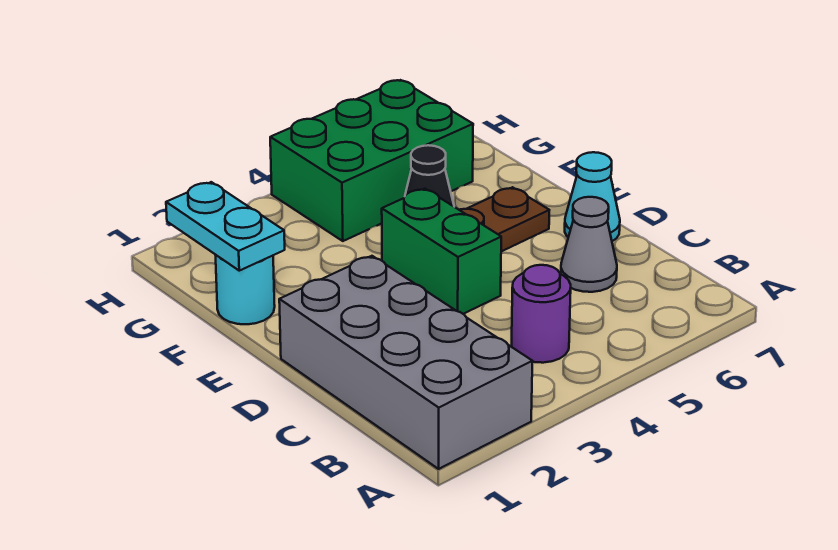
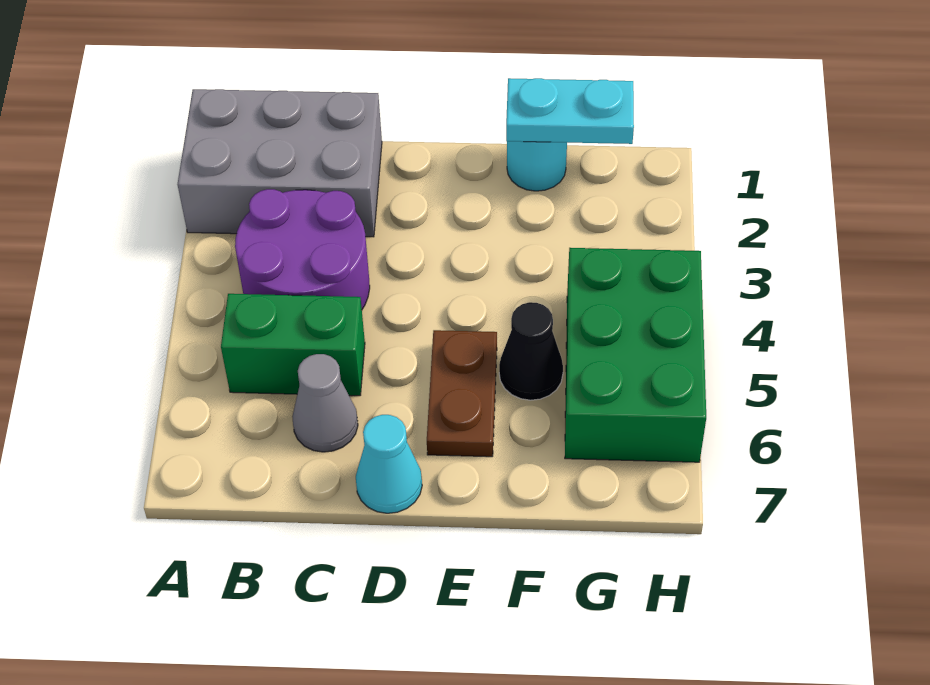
grey brick A1:D2 level 1 -> grey brick A1:C2 level 1
purple round brick B4 level 1 -> purple round brick B3:C4 level 1
green brick D4:E4 level 1 -> green brick B5:C5 level 1

